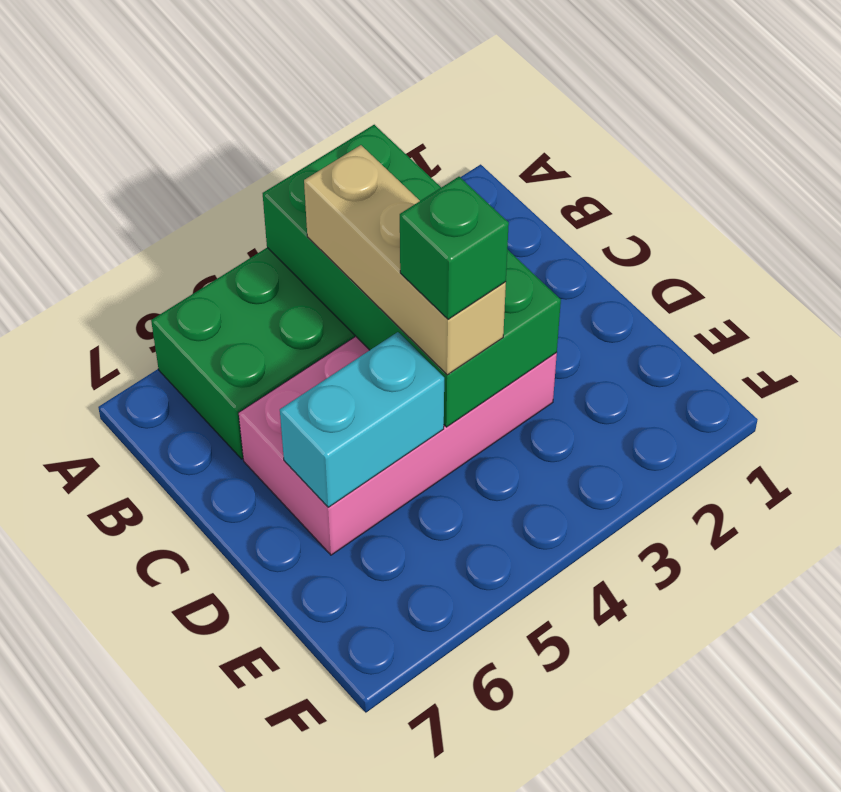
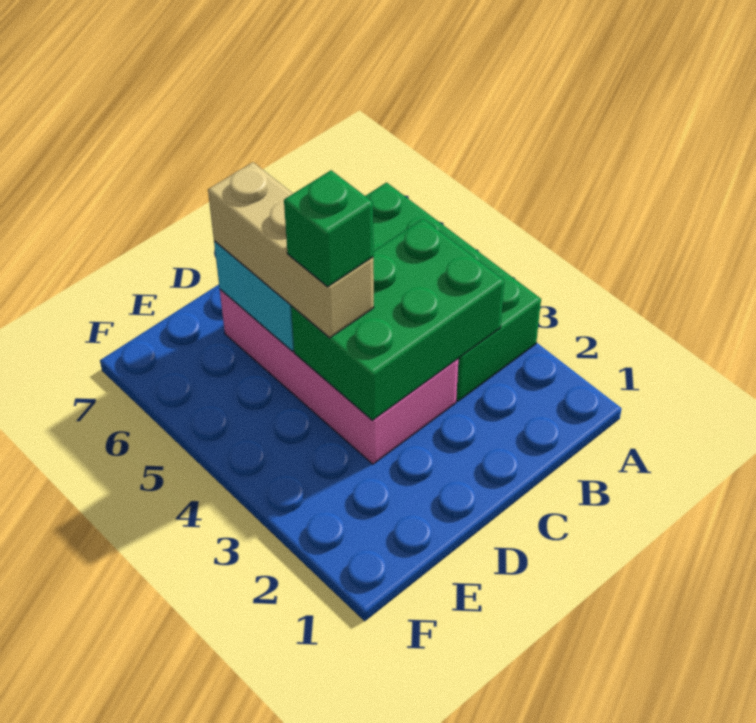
green brick A3:D4 level 2 -> green brick B3:D4 level 2
tan brick B4:D4 level 3 -> tan brick D4:D6 level 3

